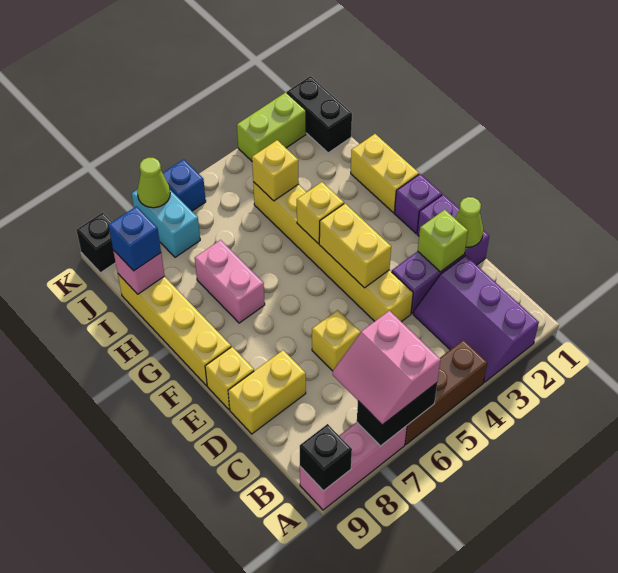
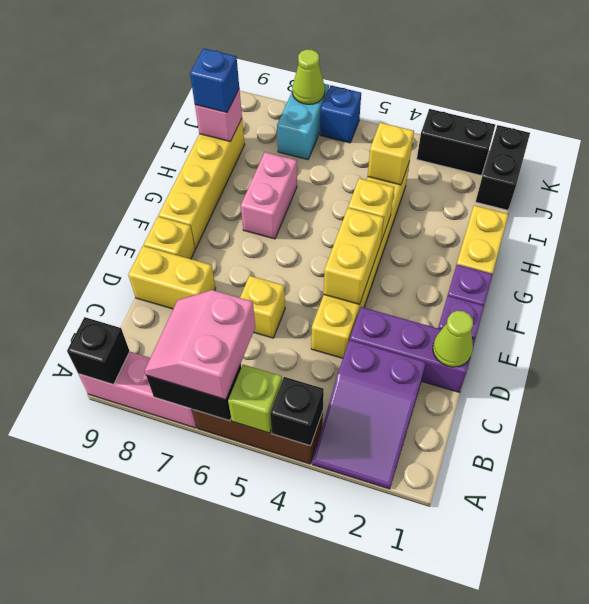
purple slope A2:C3 level 1 top 2 -> purple slope A2:C3 level 1 top C
lime brick D2 level 2 -> lime brick A5 level 2
lime brick K2:K3 level 1 -> black brick K2:K3 level 1
black brick K9 level 1 -> black brick A4 level 2

